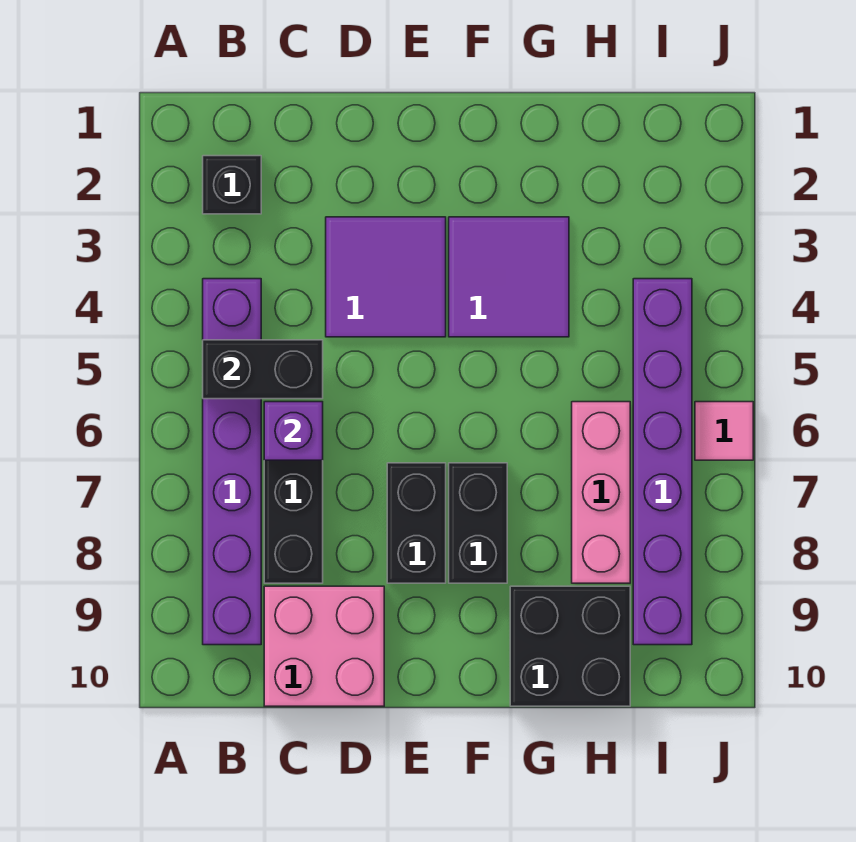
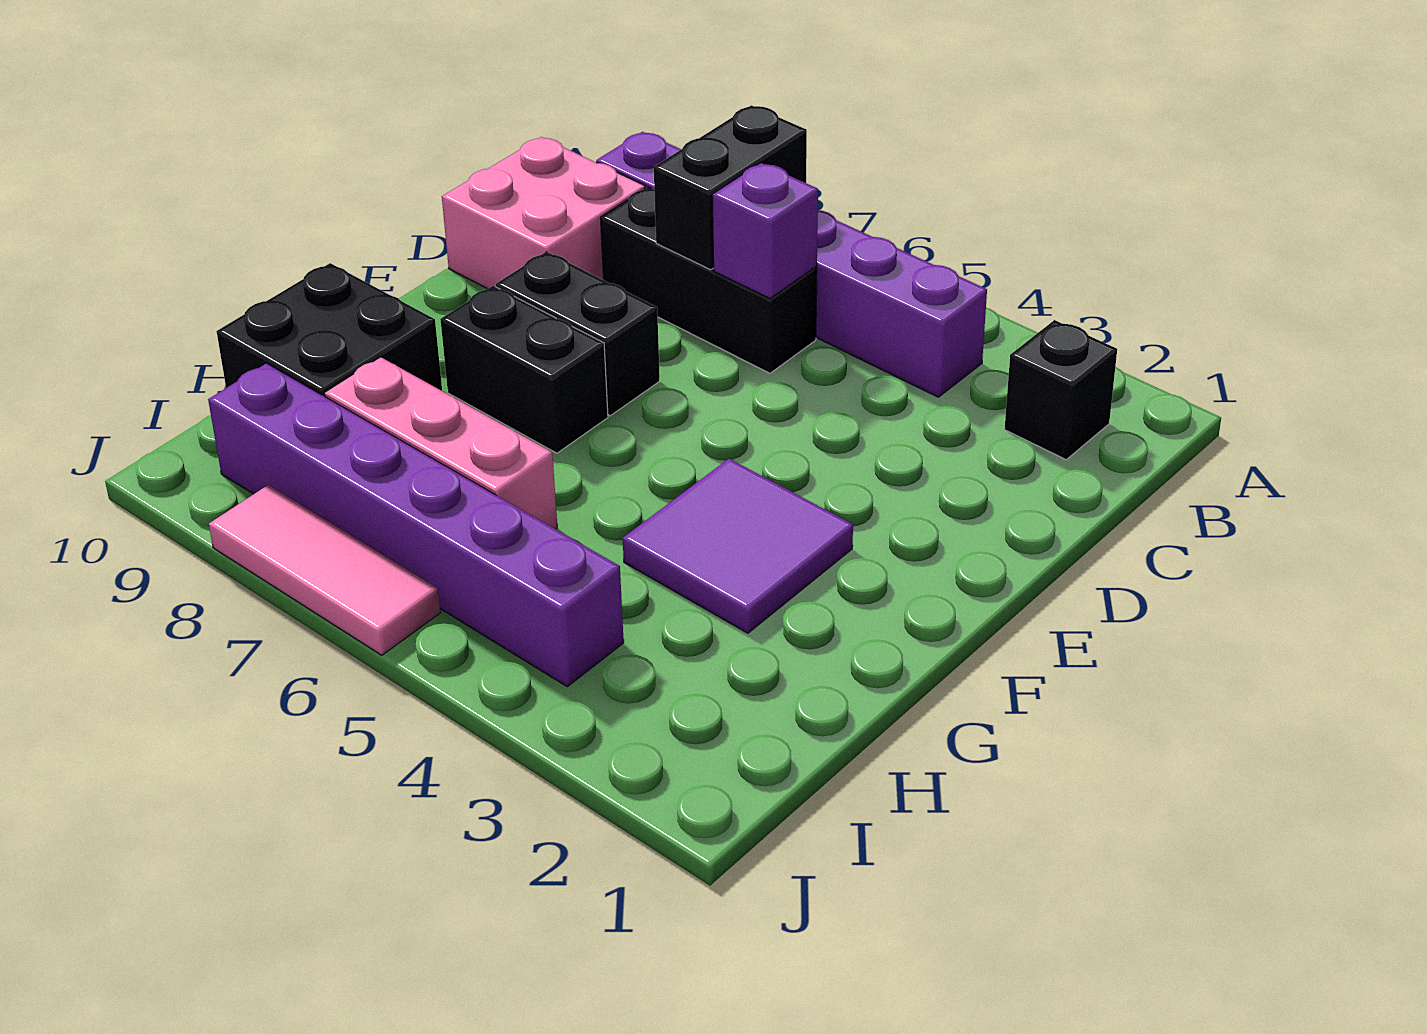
black brick B5:C5 level 2 -> black brick B7:C7 level 2
purple tile D3:E4 level 1 -> none
pink tile J6 level 1 -> pink tile J6:J8 level 1

